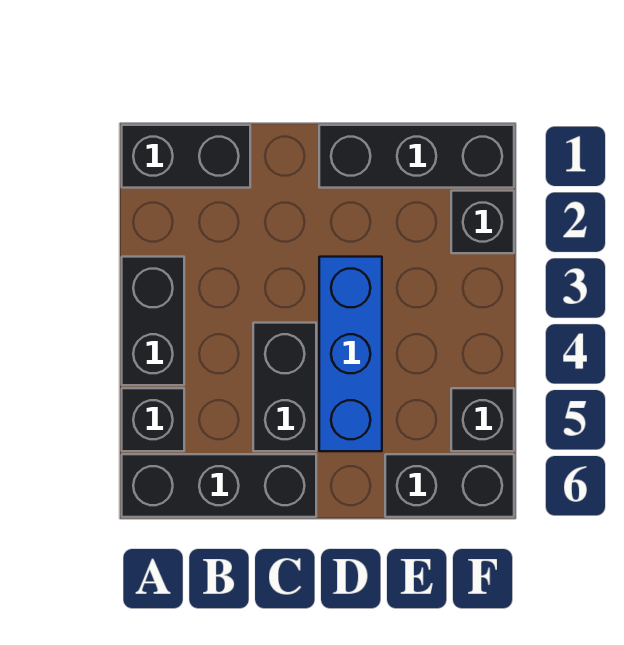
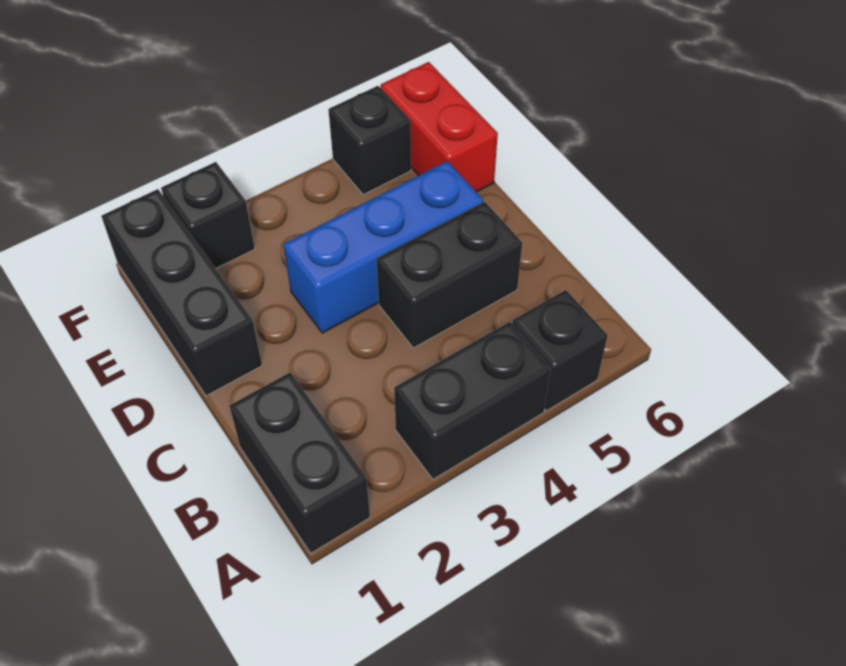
black brick A6:C6 level 1 -> none
black brick E6:F6 level 1 -> red brick E6:F6 level 1

